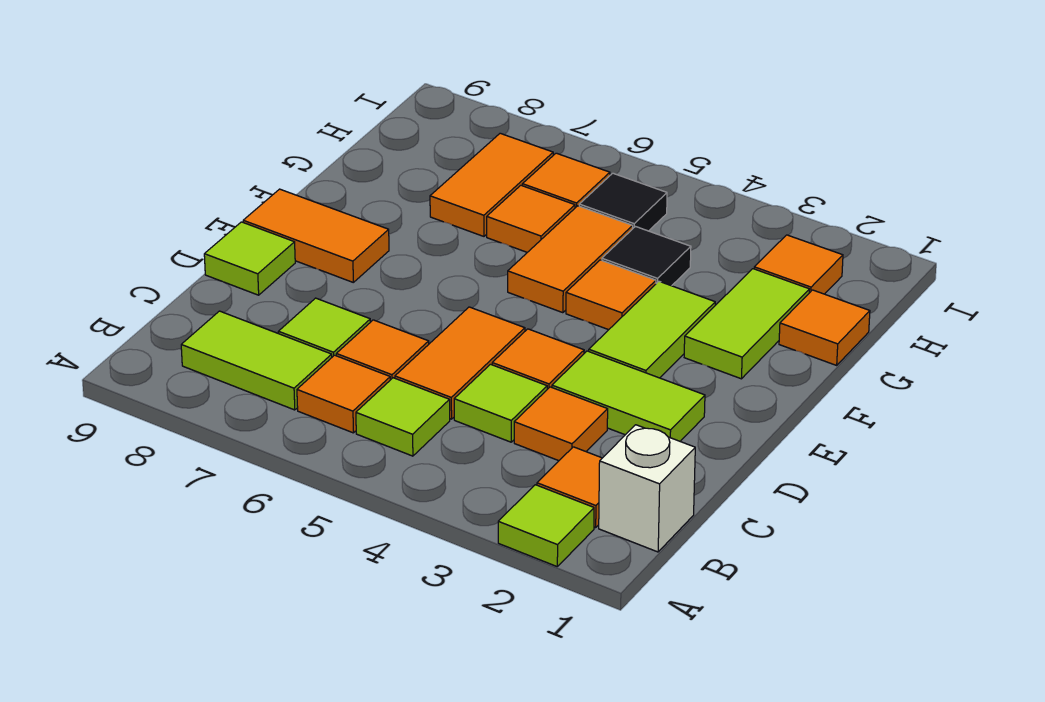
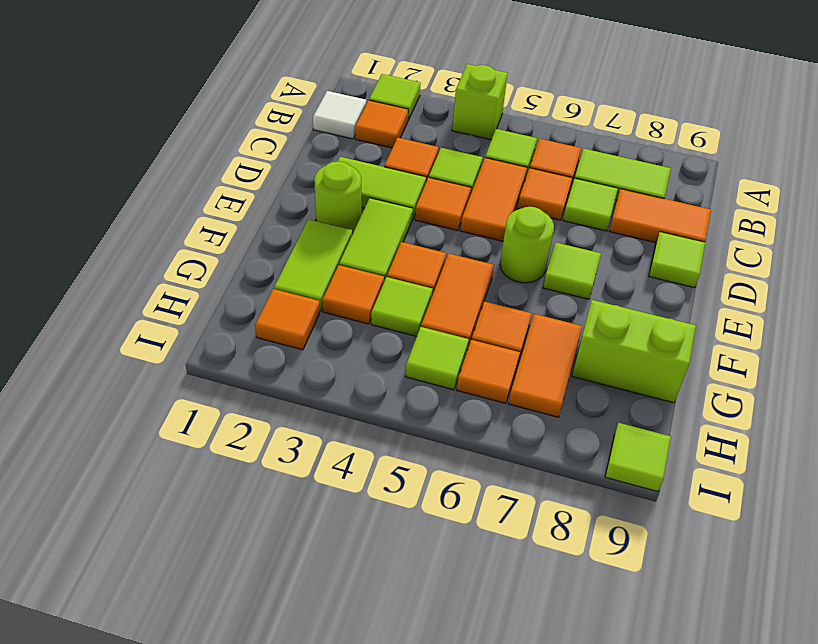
none -> lime brick A4 level 1
white brick B1 level 1 -> white tile B1 level 1
none -> lime round brick E2 level 1
none -> lime round brick E6 level 1
none -> lime tile E7 level 1
orange tile E8:E9 level 1 -> orange tile C8:C9 level 1
orange tile G1 level 1 -> orange tile G3 level 1
black tile G4 level 1 -> lime tile G4 level 1
none -> lime brick G8:G9 level 1
black tile H5 level 1 -> lime tile H5 level 1
none -> lime tile I9 level 1

